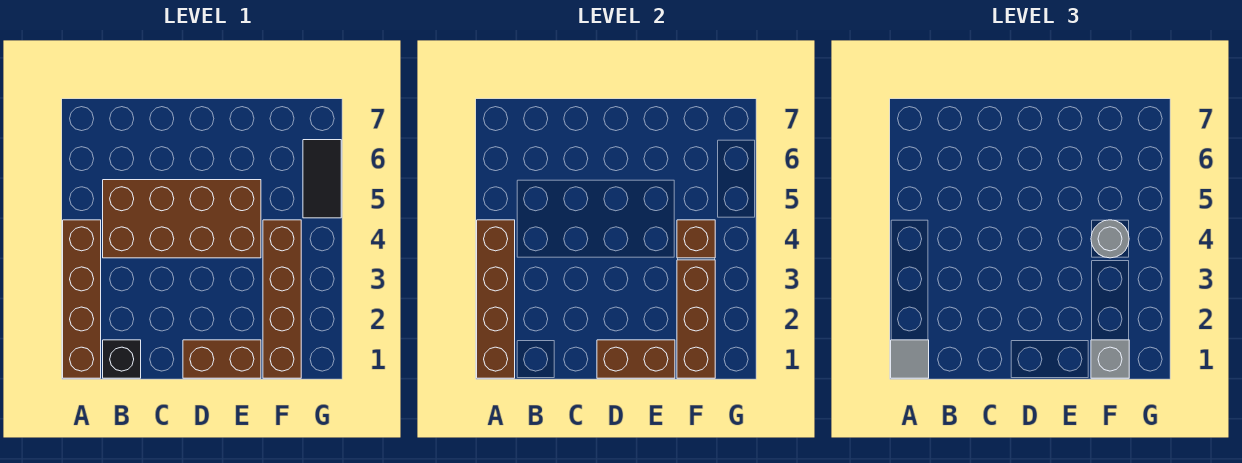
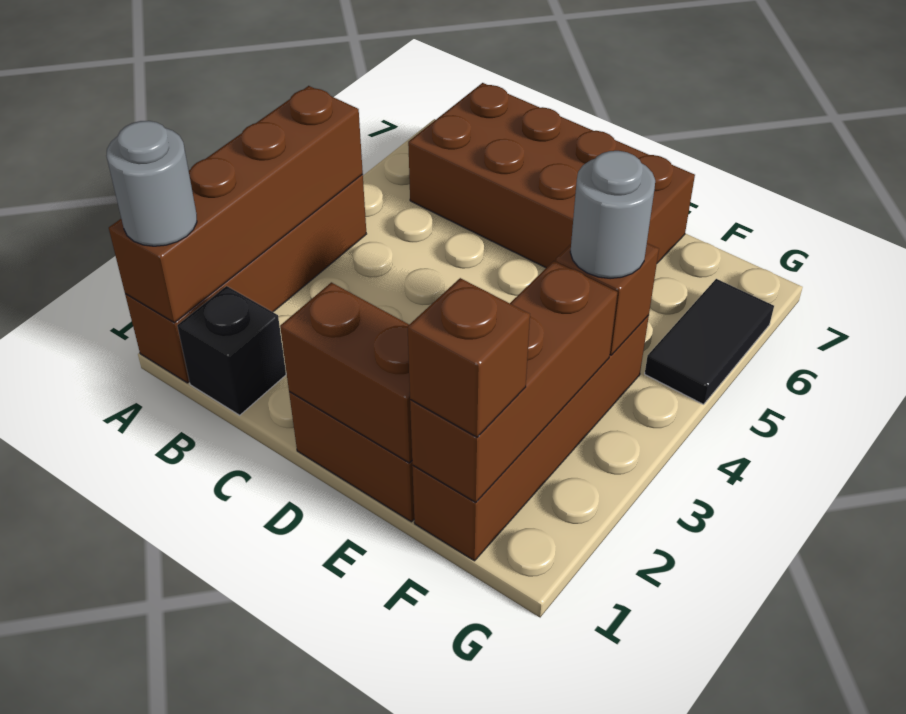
grey tile A1 level 3 -> grey round brick A1 level 3
brown brick B4:E5 level 1 -> brown brick B6:E7 level 1
grey brick F1 level 3 -> brown brick F1 level 3

